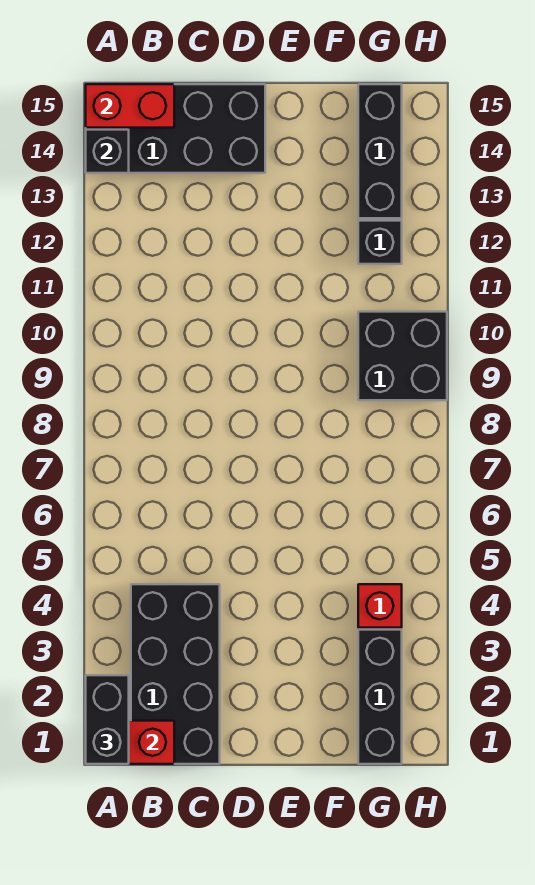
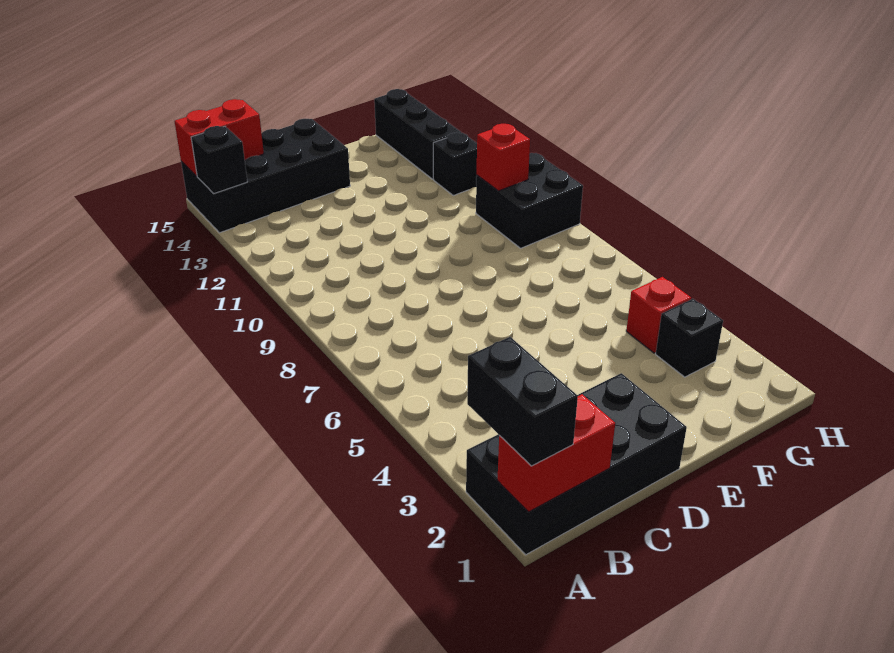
black brick B1:C4 level 1 -> black brick A1:D2 level 1
black brick G1:G3 level 1 -> black brick G3 level 1
none -> red brick G10 level 2

